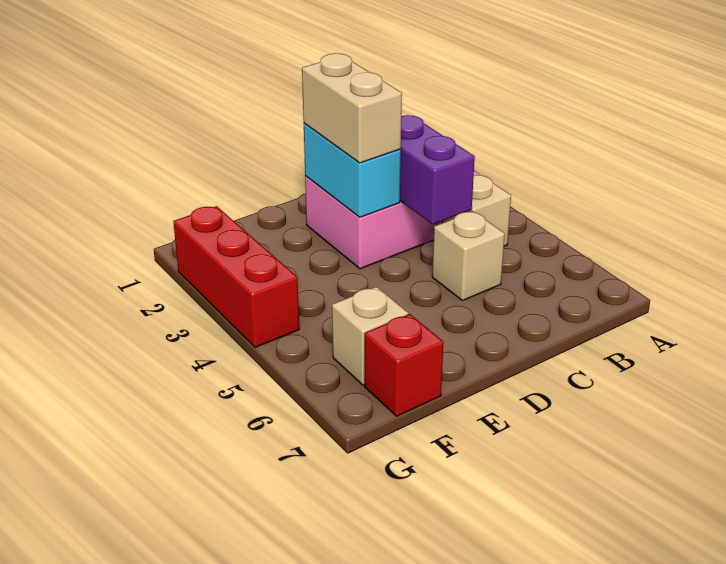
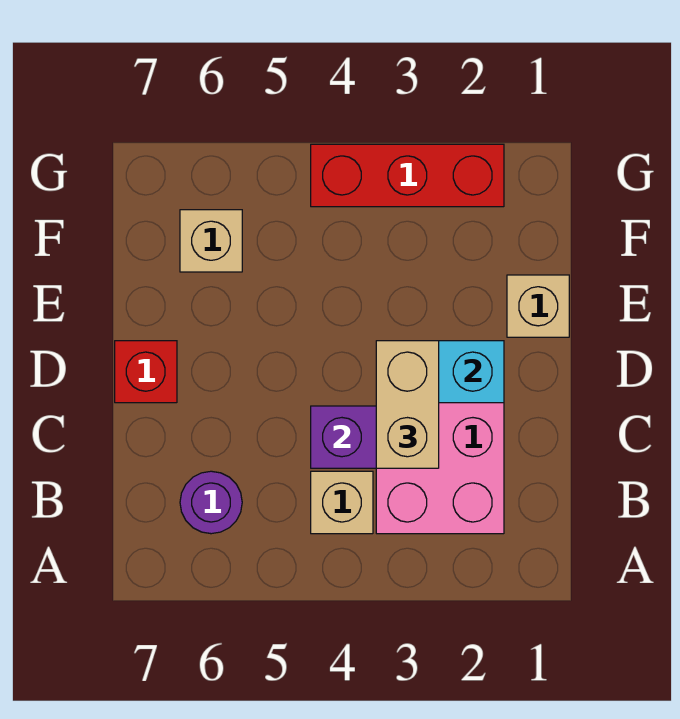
none -> purple round brick B6 level 1
tan brick C5 level 1 -> tan brick E1 level 1
tan brick D2:D3 level 3 -> tan brick C3:D3 level 3
red brick F7 level 1 -> red brick D7 level 1

